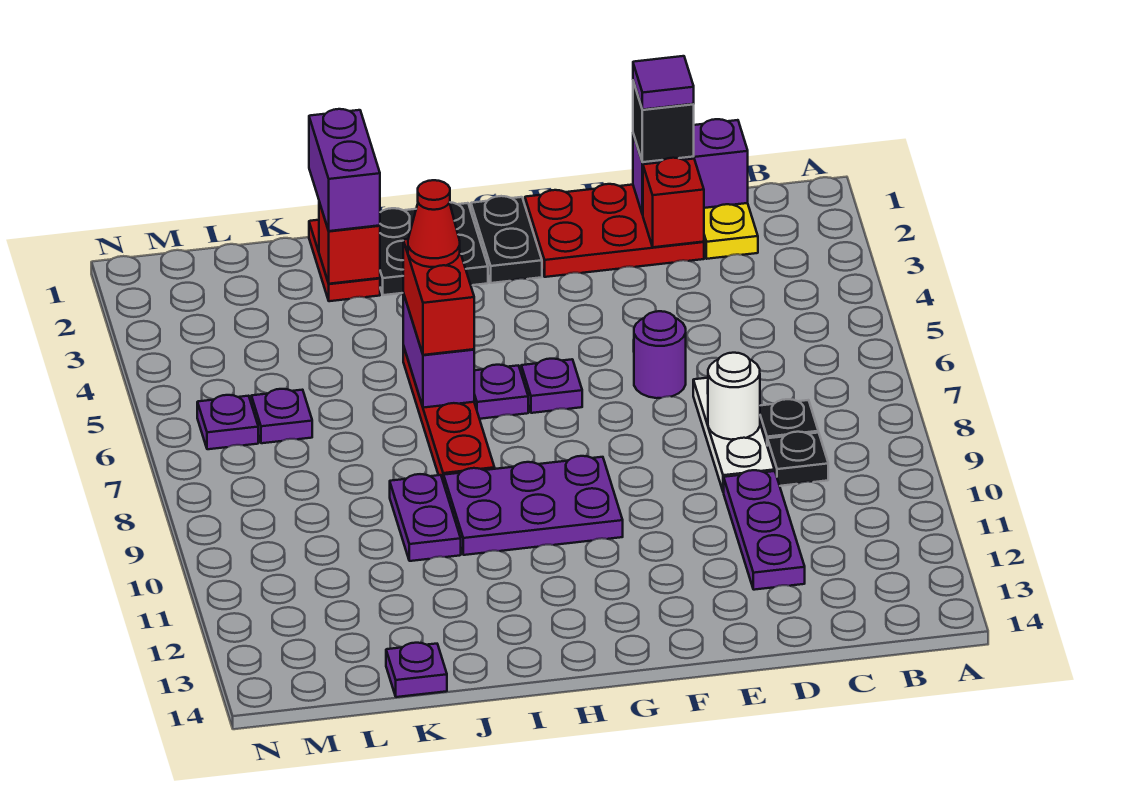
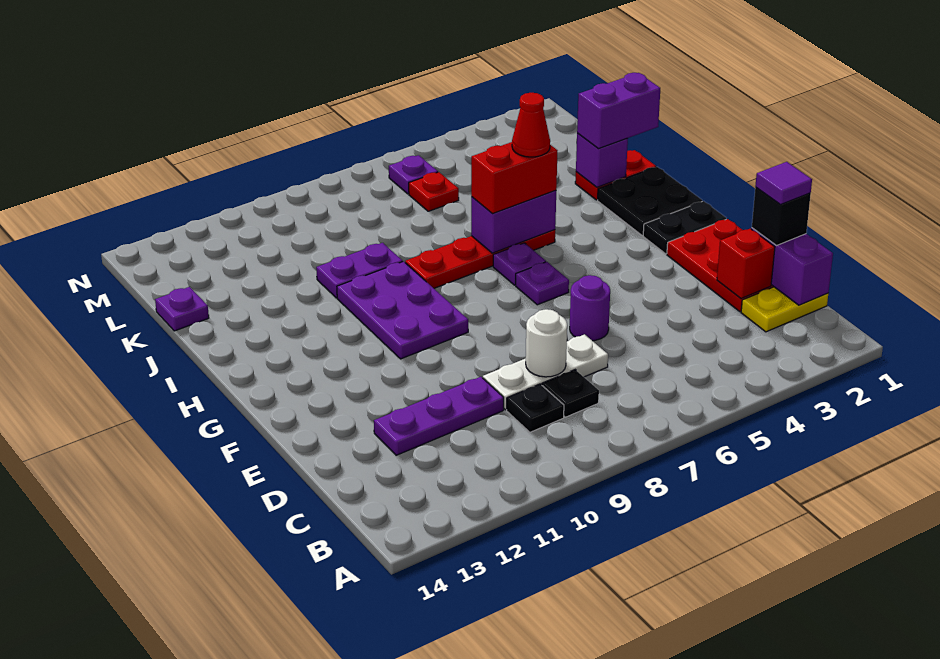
red brick J2 level 2 -> purple brick J2 level 2
purple plate L6 level 1 -> red plate L6 level 1

